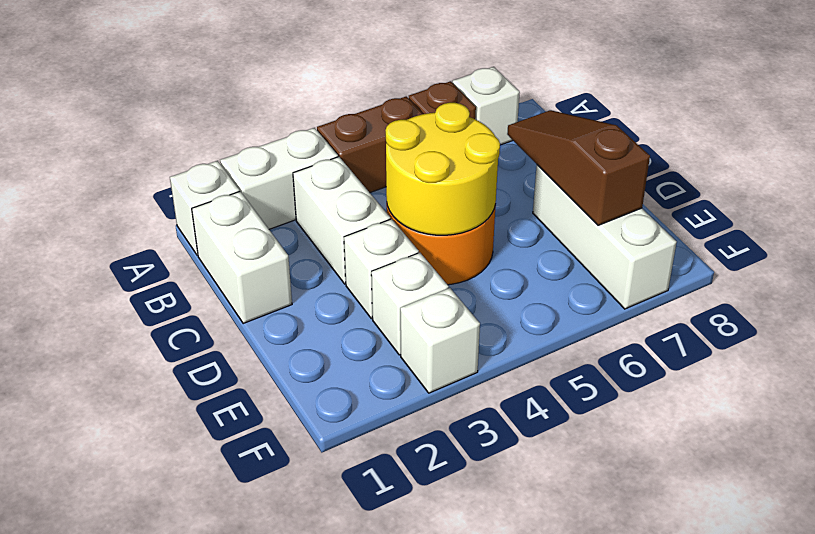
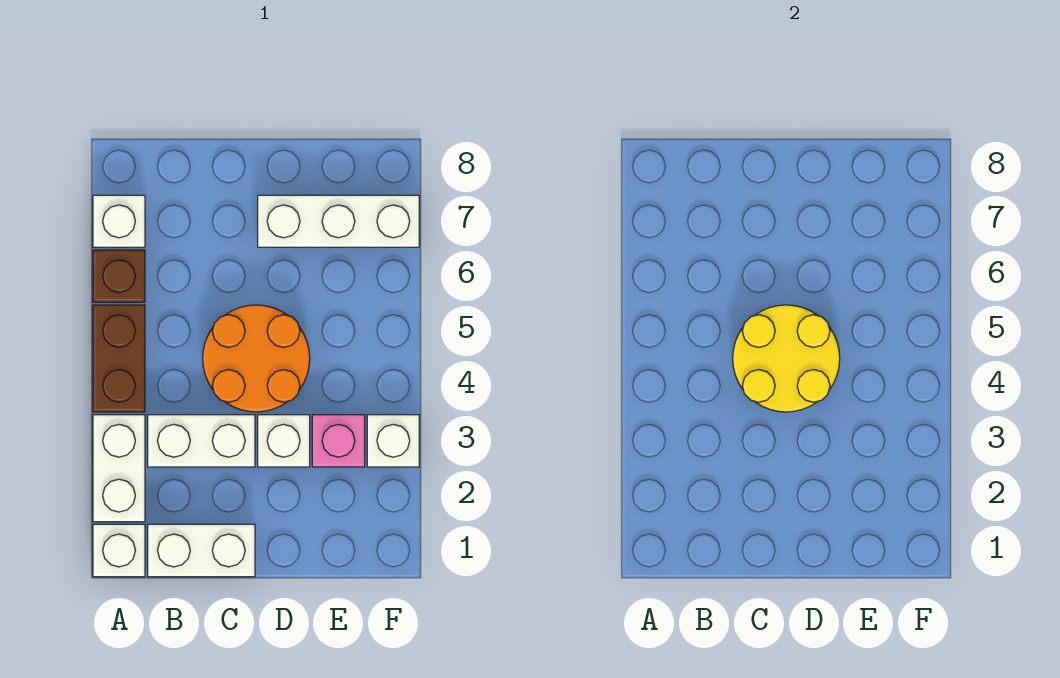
brown slope C7:E7 level 2 top E -> none
white brick E3 level 1 -> pink brick E3 level 1

